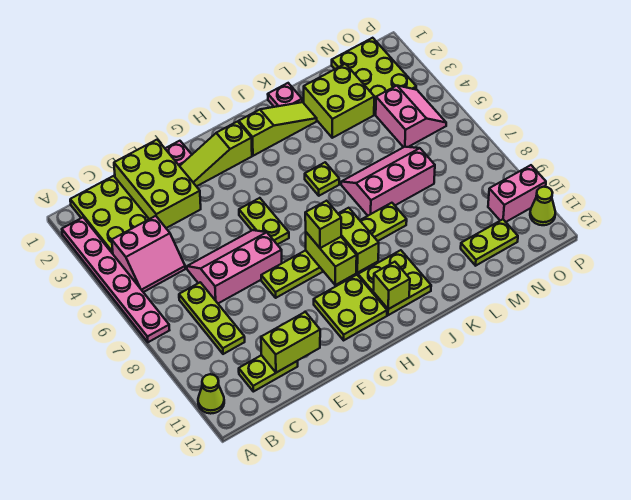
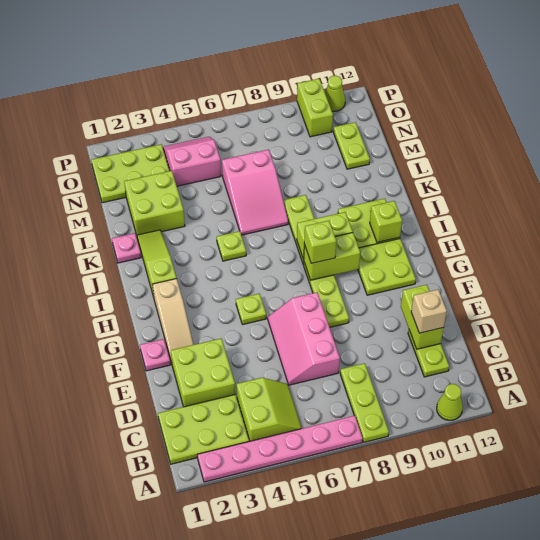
pink slope B4:C5 level 1 top 4 -> lime slope B4:C5 level 1 top 4
lime plate C7:C9 level 1 -> lime plate A8:C8 level 1
lime brick D1:E3 level 1 -> lime brick D2:E3 level 1
none -> tan brick D11 level 3
lime slope F2:H2 level 1 top H -> tan slope F2:H2 level 1 top H
lime plate G5:G6 level 1 -> lime plate G5 level 1
pink slope K6:M7 level 1 top 7 -> pink slope K6:M7 level 1 top M
pink brick O10:P10 level 1 -> lime brick O10:P10 level 1

